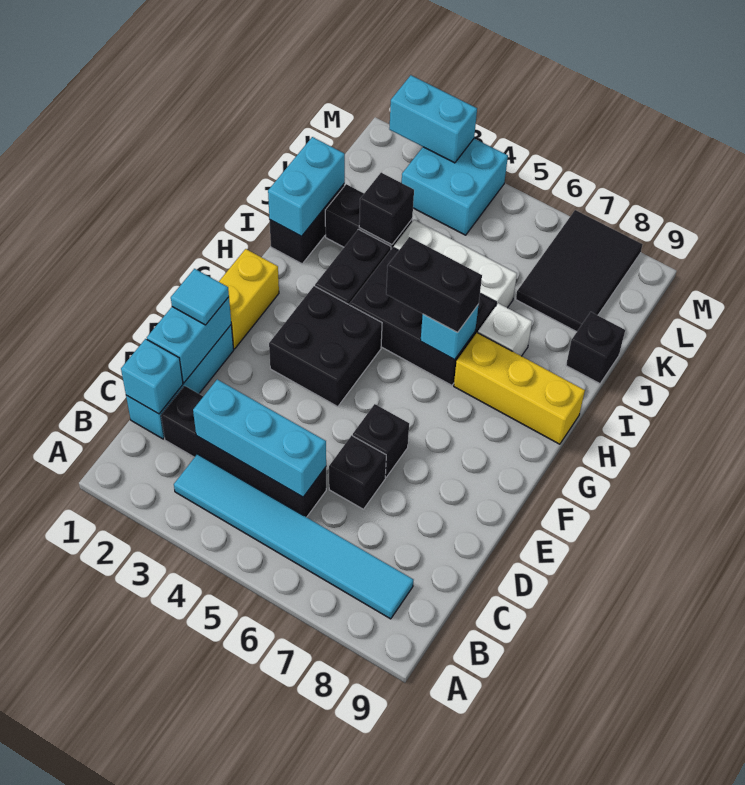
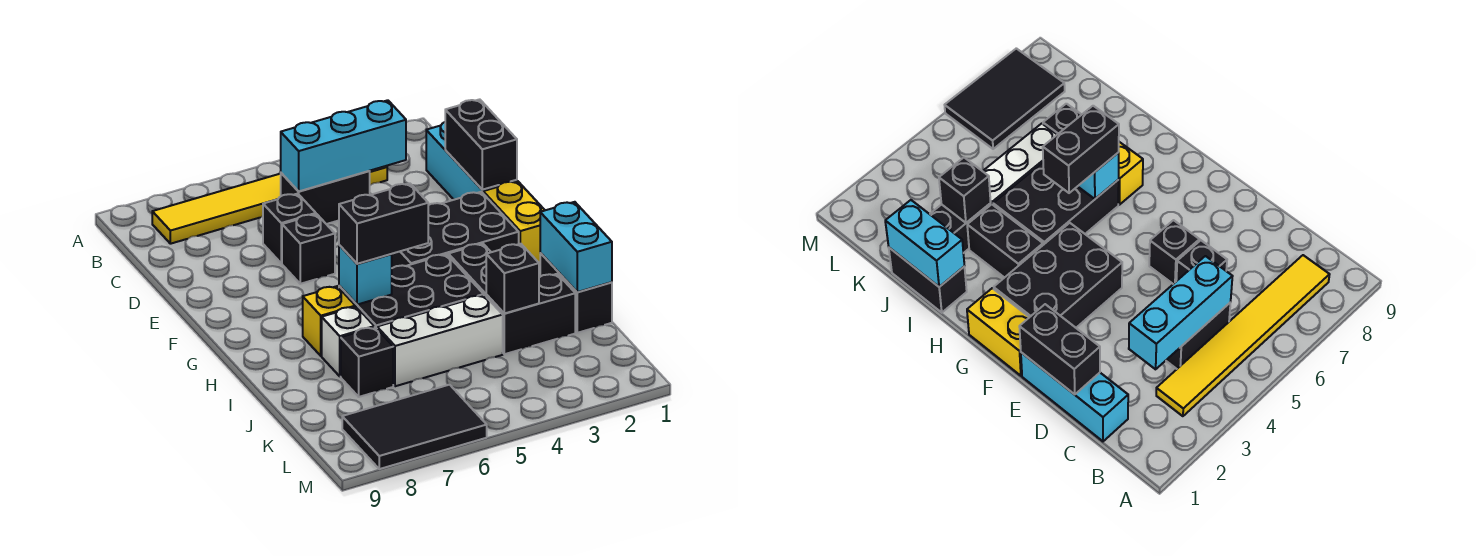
cyan tile B3:B8 level 1 -> yellow tile B3:B8 level 1
cyan brick C1 level 2 -> none
black brick C2:C5 level 1 -> black brick C4:C5 level 1
cyan brick D1:E1 level 2 -> black brick D1:E1 level 2
cyan tile E1 level 3 -> none
black brick F3:G4 level 1 -> black brick F2:G4 level 1
yellow brick H7:H9 level 1 -> yellow brick H7 level 1
black brick J9 level 1 -> black brick J7 level 1
black tile K7:M8 level 1 -> black tile L6:M8 level 1
cyan brick L3:M4 level 1 -> none
cyan brick M2:M3 level 2 -> none

